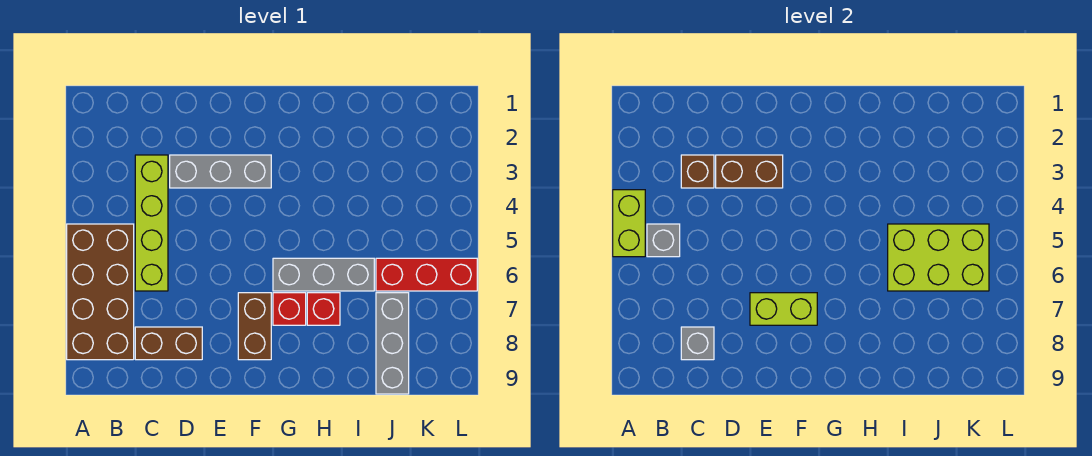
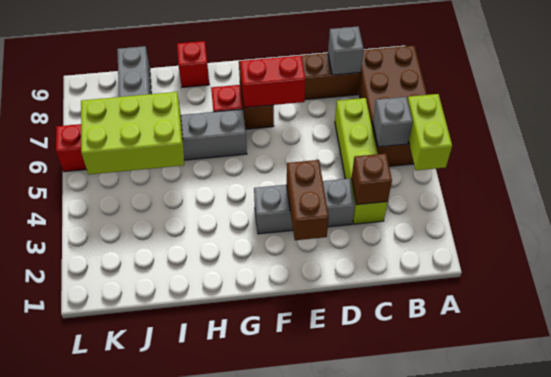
brown brick D3:E3 level 2 -> brown brick E2:E3 level 2
lime brick E7:F7 level 2 -> red brick E7:F7 level 2
red brick H7 level 1 -> red brick H9 level 1

